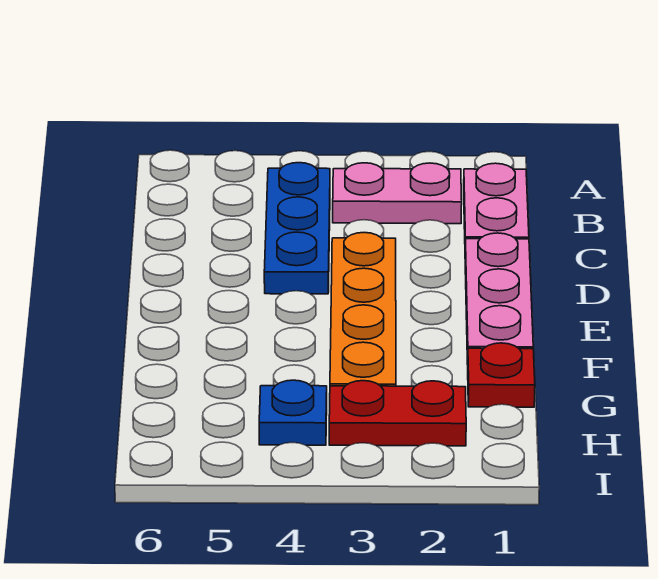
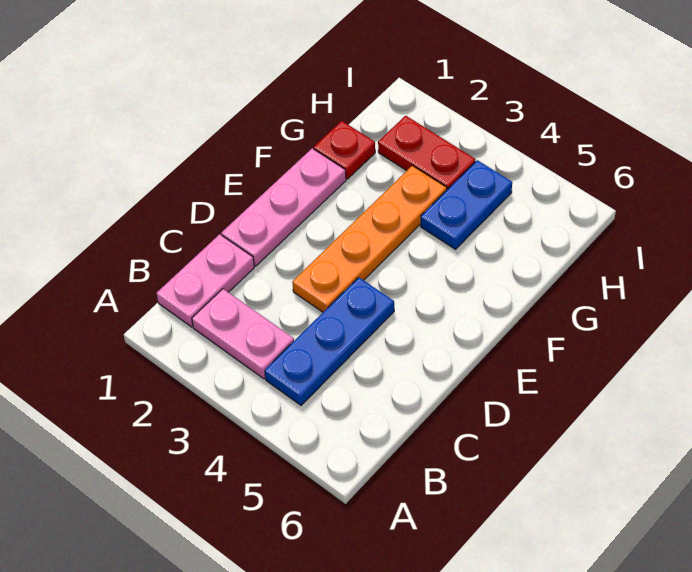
blue plate H4 level 1 -> blue plate G4:H4 level 1

